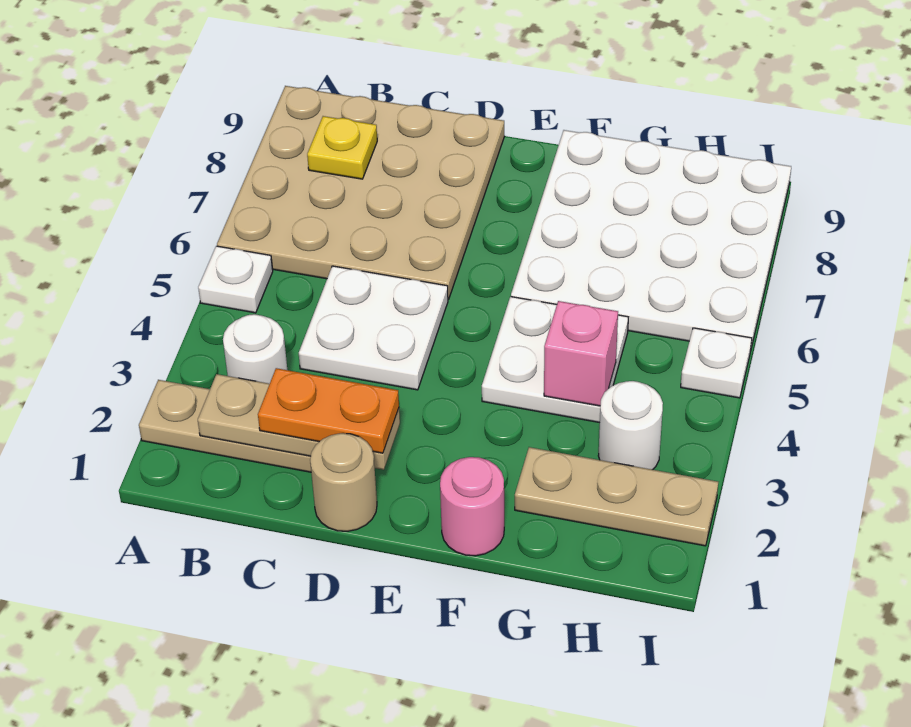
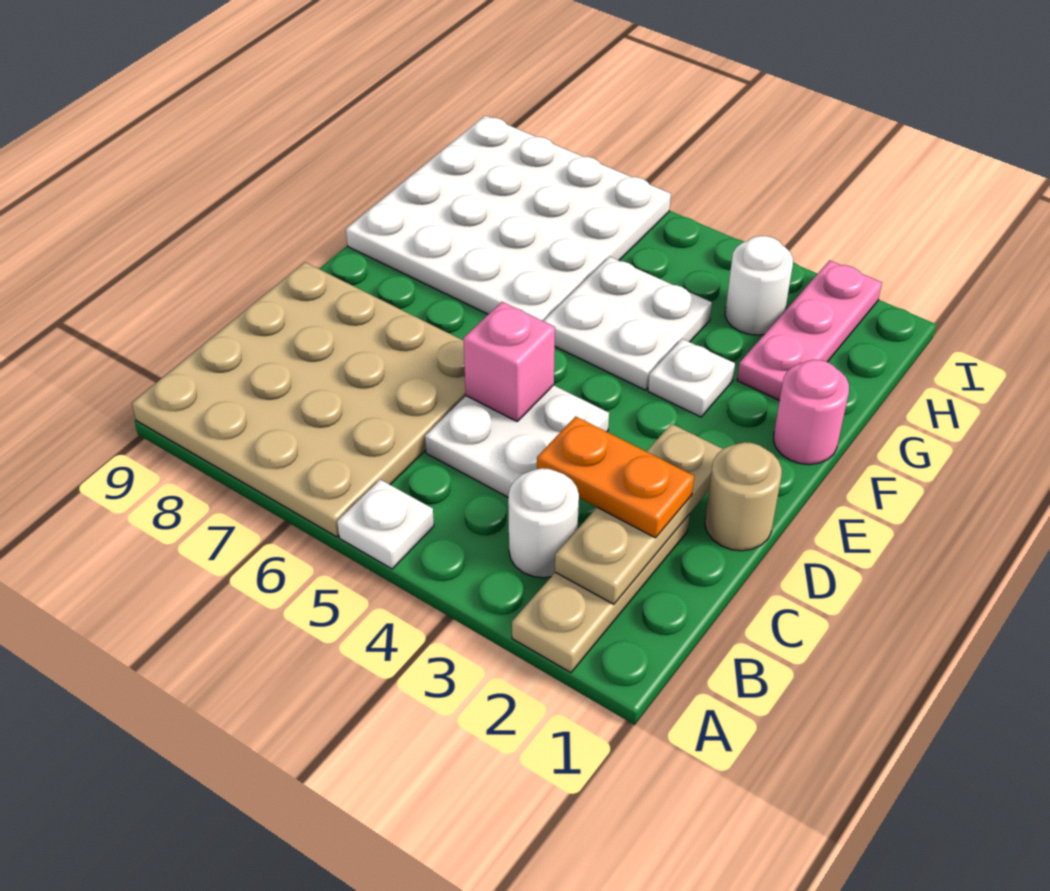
yellow plate B8 level 2 -> none
orange plate C2:D2 level 3 -> orange plate C2:C3 level 3
tan plate G2:I2 level 1 -> pink plate G2:I2 level 1
pink brick G4 level 2 -> pink brick D5 level 2
white plate I5 level 1 -> white plate F3 level 1

